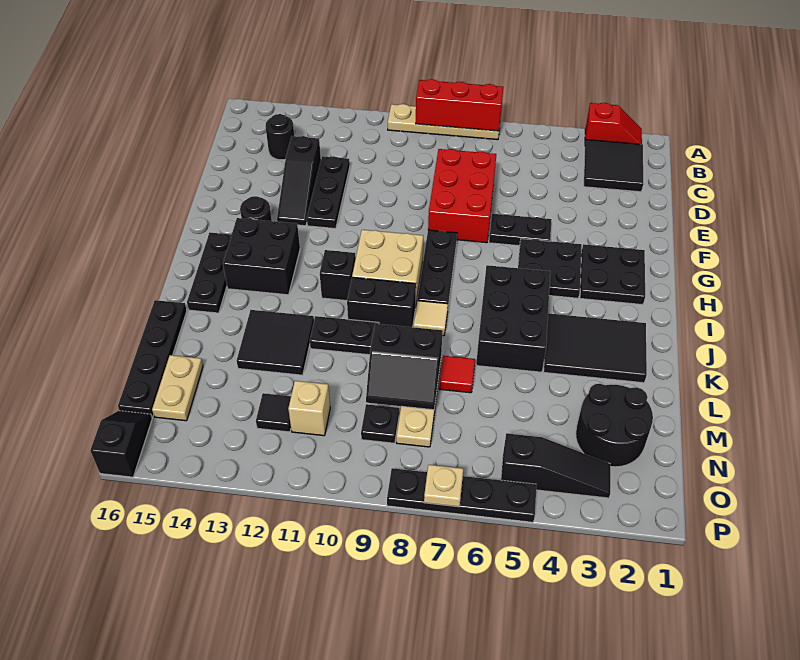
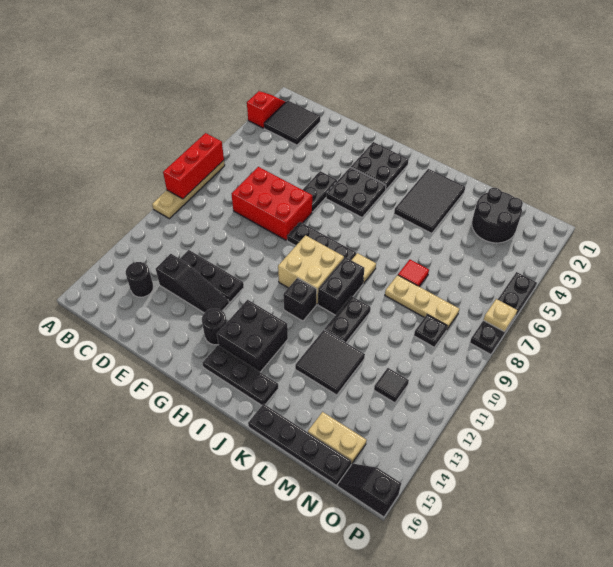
black brick I5:K6 level 1 -> none
black slope L8:M9 level 2 top L -> none
tan brick N11 level 1 -> none
black slope O3:O5 level 1 top 5 -> none

